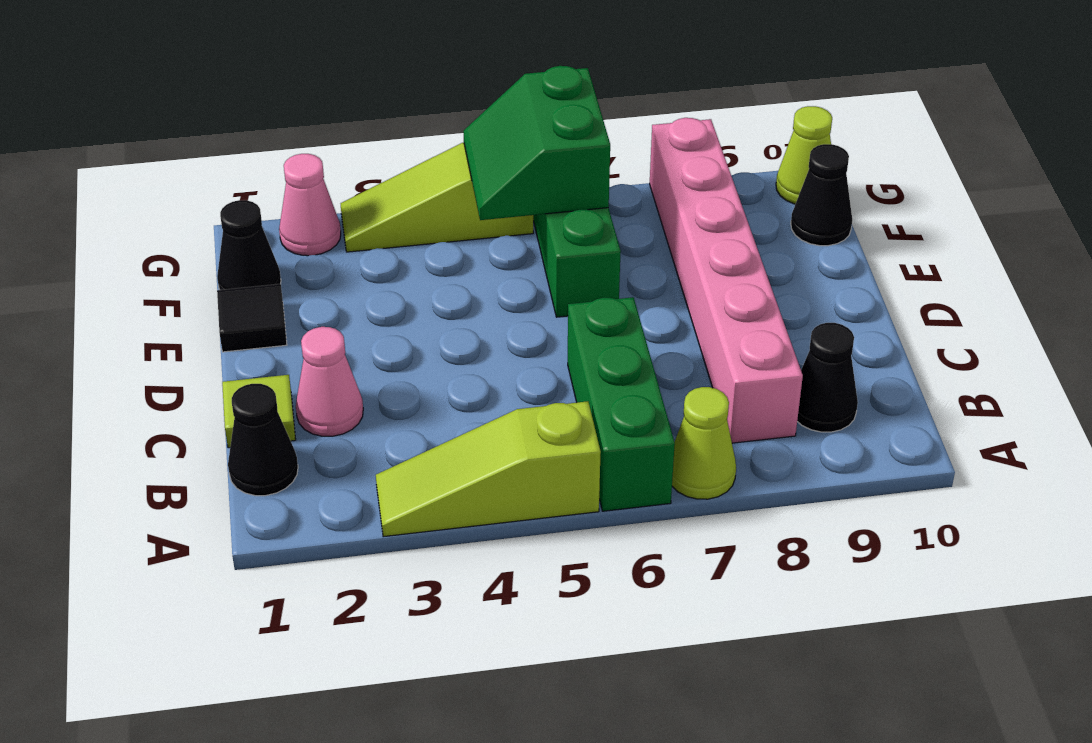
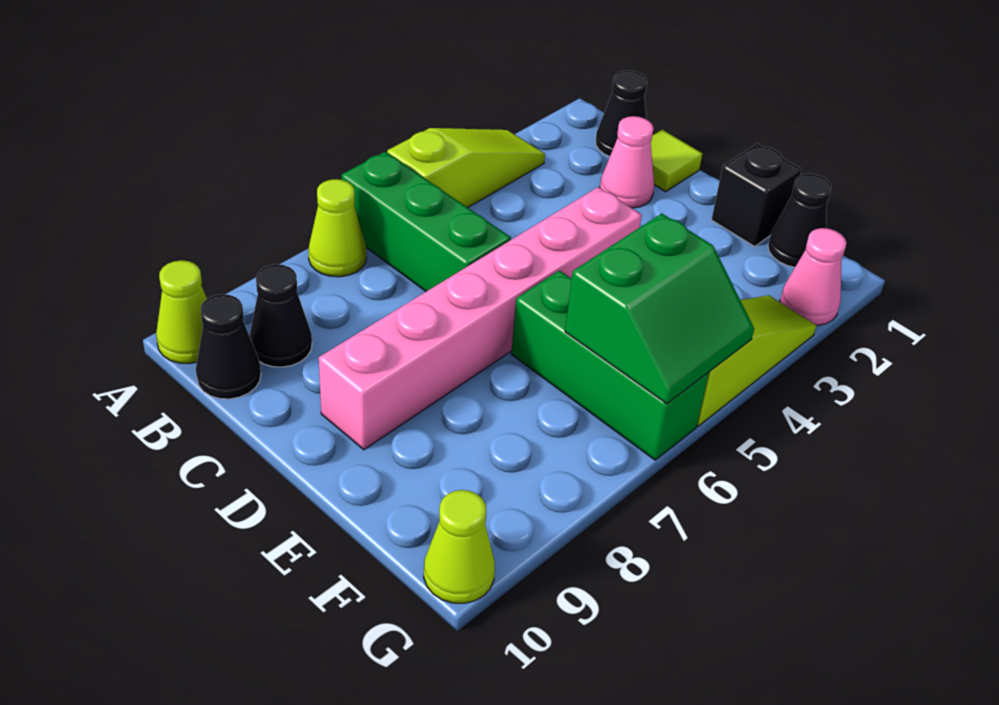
none -> lime cone A10 level 1
pink brick B8:G8 level 1 -> pink brick D4:D9 level 1
black tile E1 level 1 -> black brick E1 level 1
green slope F5:G6 level 2 top 6 -> green slope F5:G6 level 2 top F
black cone F10 level 1 -> black cone B10 level 1

